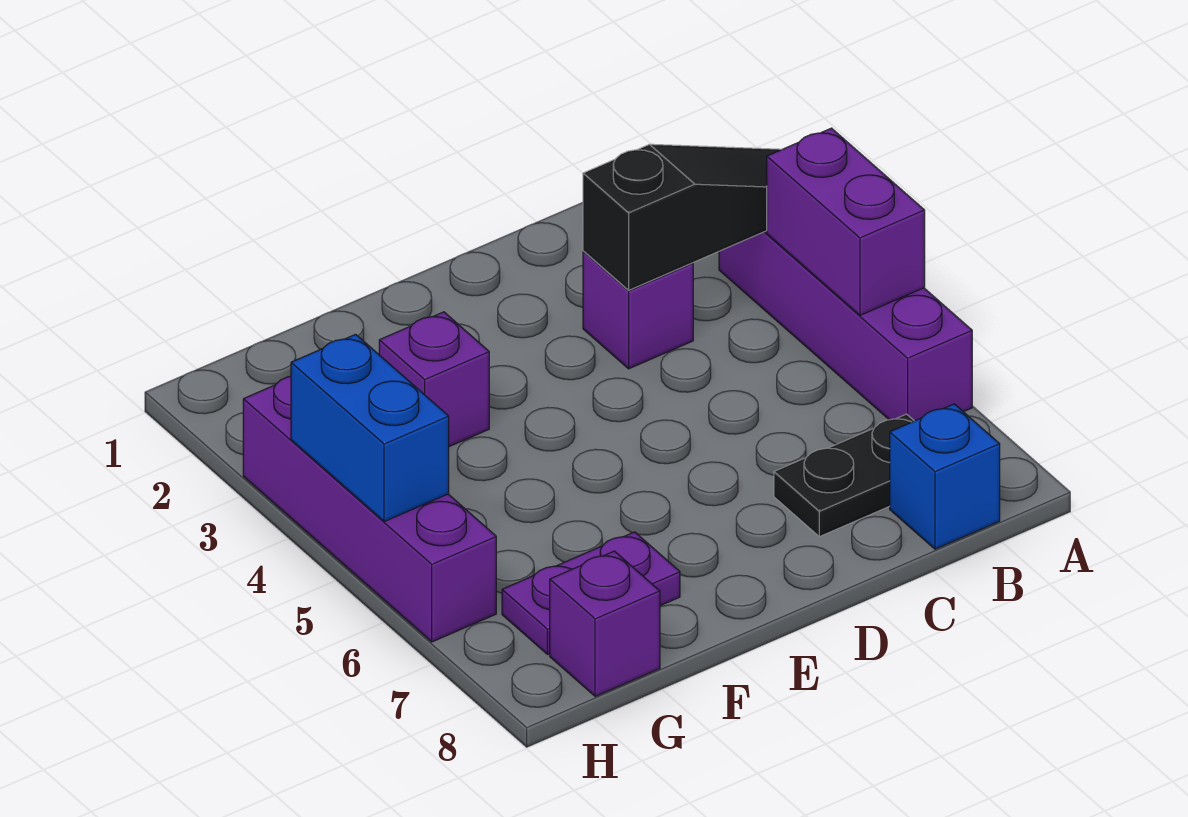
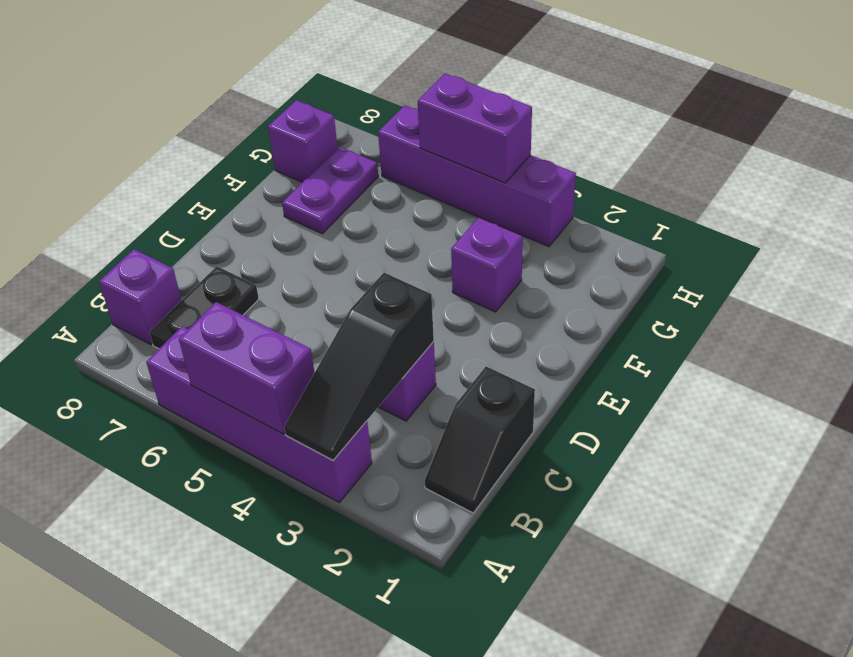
none -> black slope B1:C1 level 1 top C
blue brick B8 level 1 -> purple brick B8 level 1
blue brick H4:H5 level 2 -> purple brick H4:H5 level 2

